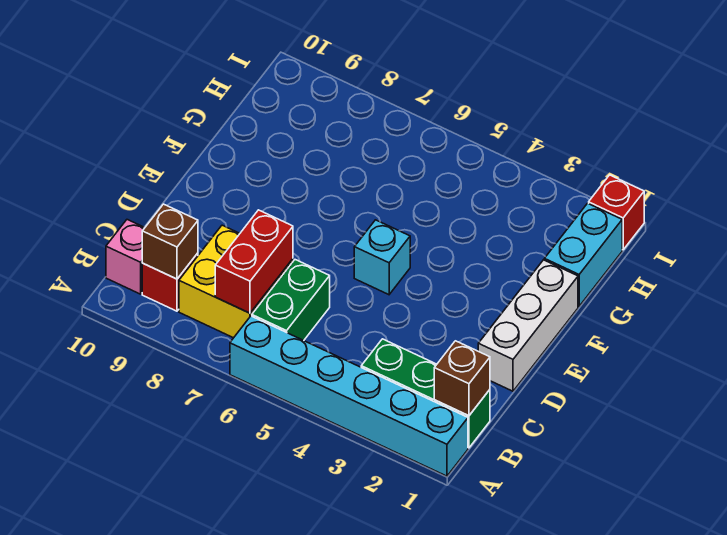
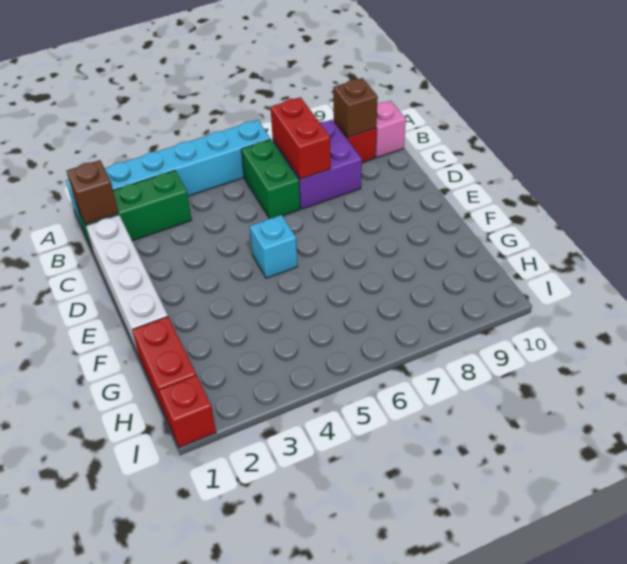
yellow brick B7:C8 level 1 -> purple brick B7:C8 level 1
white brick D1:F1 level 1 -> white brick C1:F1 level 1
cyan brick G1:H1 level 1 -> red brick G1:H1 level 1

